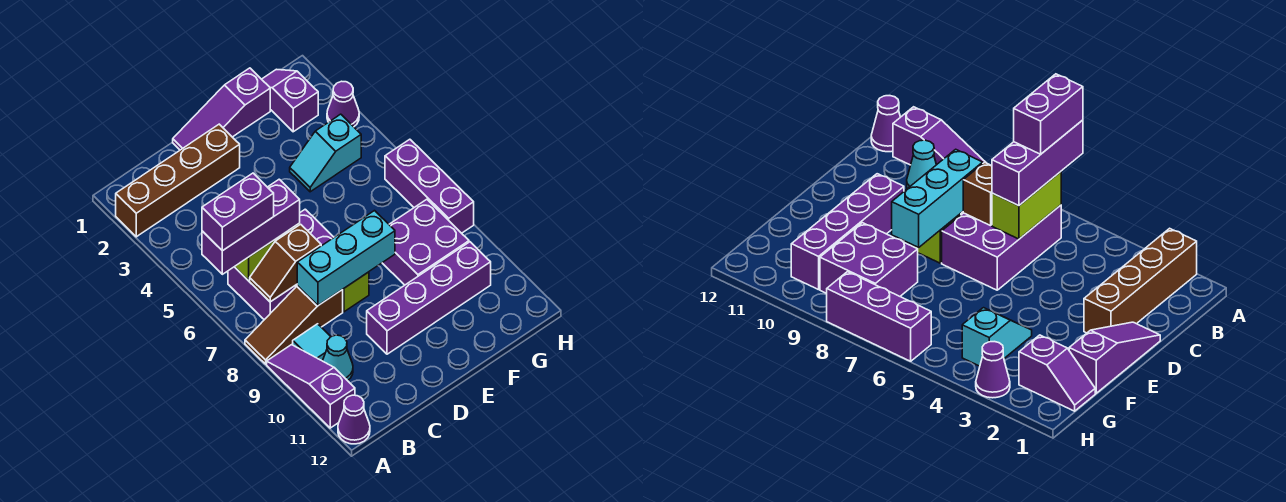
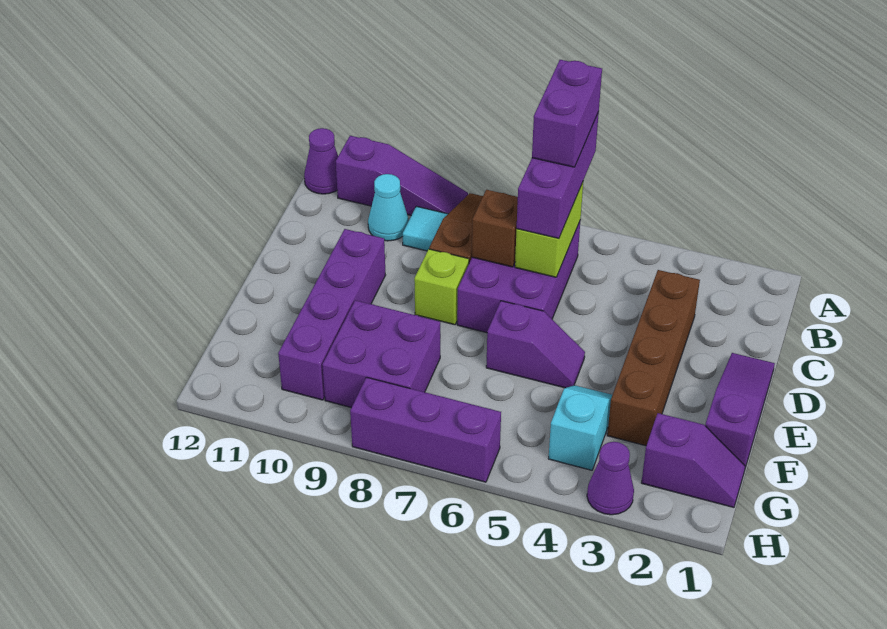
brown brick A2:D2 level 1 -> brown brick C3:F3 level 1
cyan brick C8:E8 level 2 -> none
none -> purple slope E5:E6 level 1 top 6

